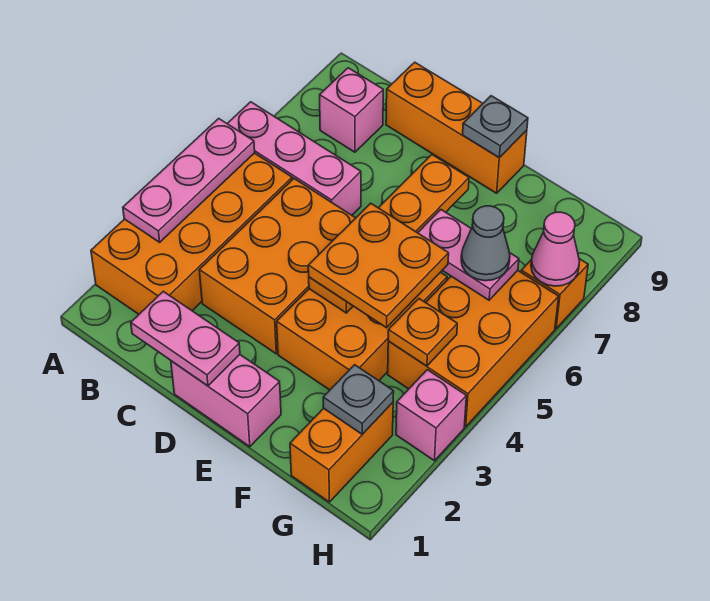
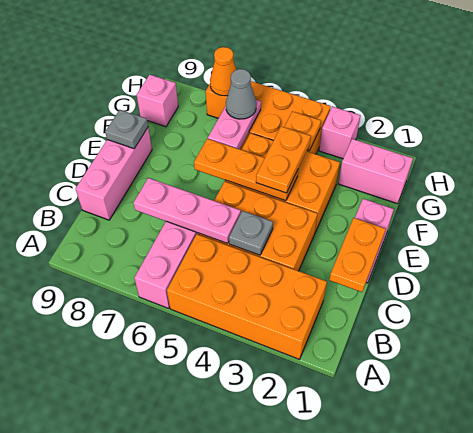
pink plate A3:A5 level 2 -> pink plate C5:C7 level 2
pink brick B8 level 1 -> pink brick G9 level 1
pink plate C1:D1 level 2 -> orange plate C1:D1 level 2
orange brick C9:E9 level 1 -> pink brick C9:E9 level 1
orange plate E4:E7 level 2 -> orange plate E4:E6 level 2
orange plate E4:F5 level 3 -> orange plate E4:F4 level 3
orange brick G1:G2 level 1 -> pink brick G1:G2 level 1
grey plate G2 level 2 -> grey plate C4 level 2
pink cone H7 level 2 -> orange cone H7 level 2

